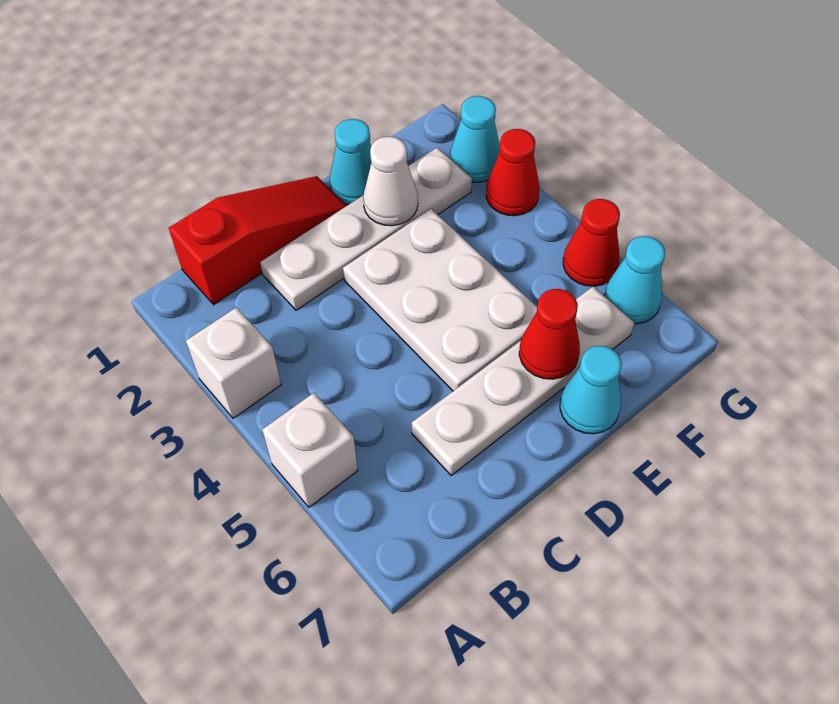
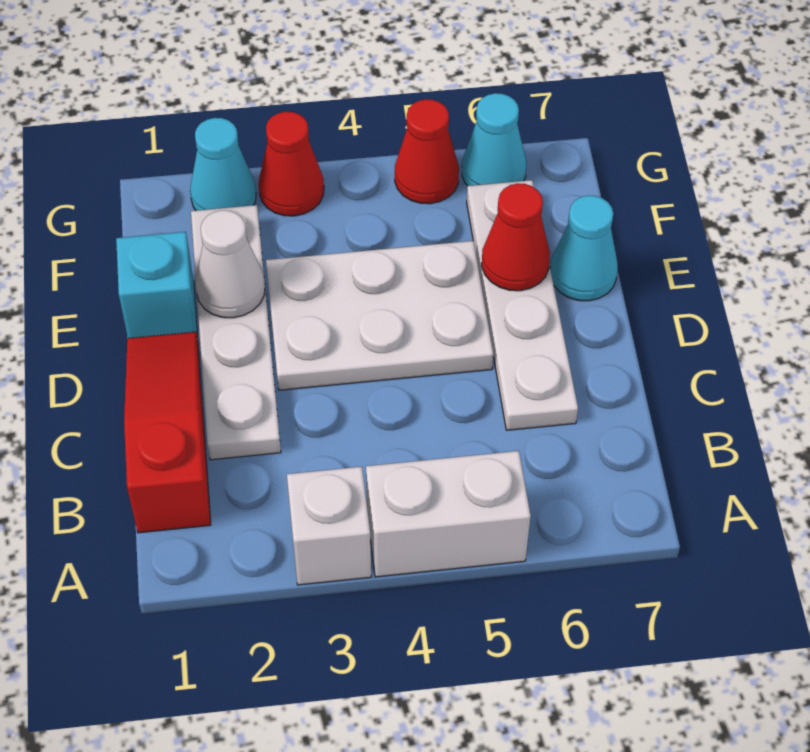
white brick A5 level 1 -> white brick A4:A5 level 1
cyan cone E1 level 1 -> cyan brick E1 level 1

